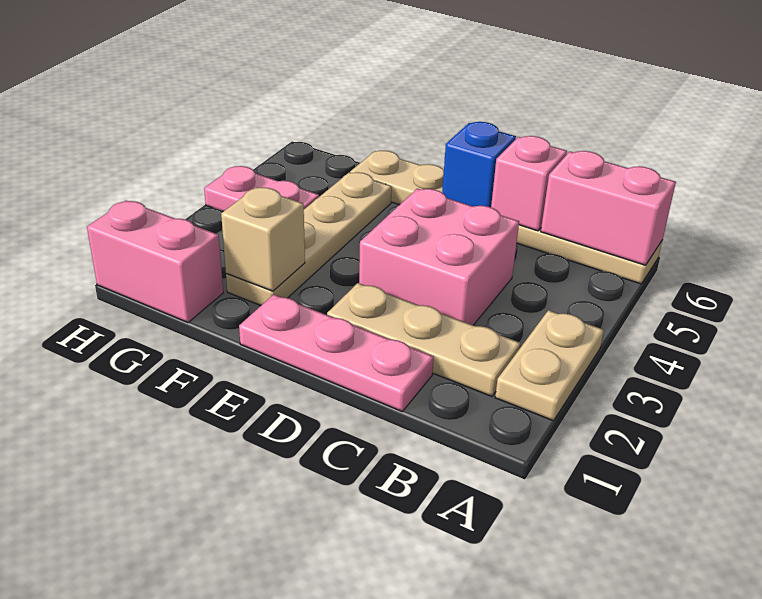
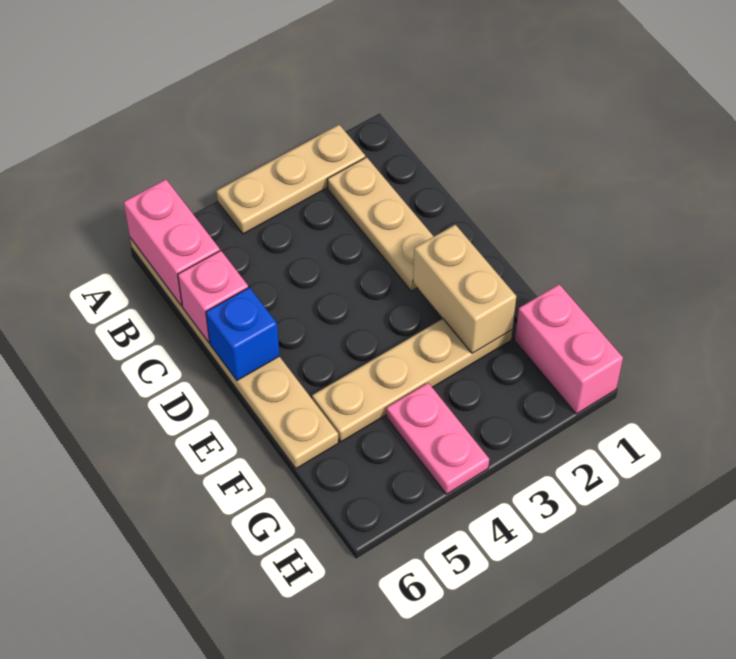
tan plate A2:A3 level 1 -> tan plate A2:A4 level 1
pink plate C1:E1 level 1 -> none
pink brick C3:D4 level 1 -> none
tan brick F2 level 2 -> tan brick E2:F2 level 2

